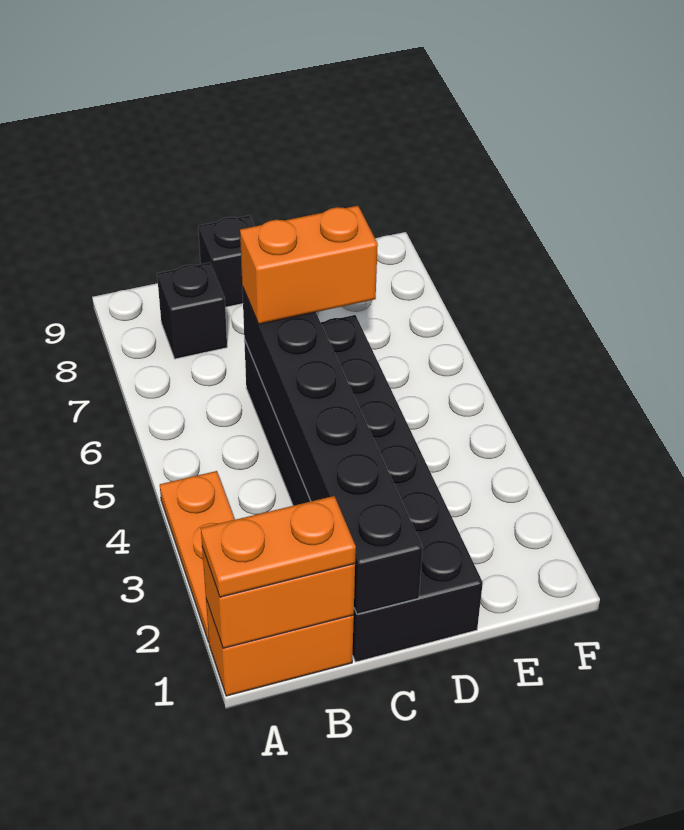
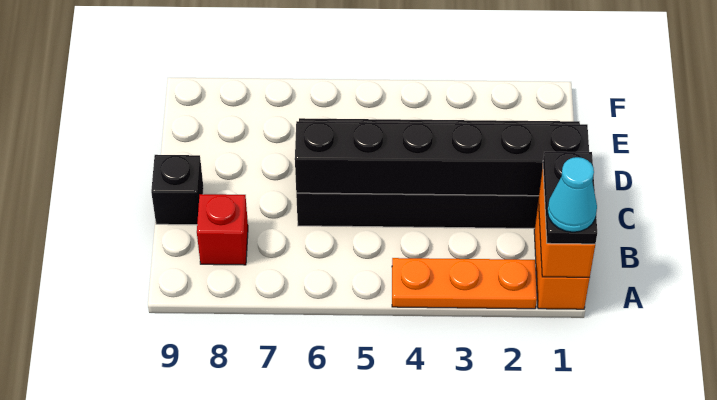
orange plate A1:B1 level 3 -> black plate A1:B1 level 3
none -> cyan cone A1 level 4
black brick B8 level 1 -> red brick B8 level 1
orange brick C6:D6 level 3 -> none

